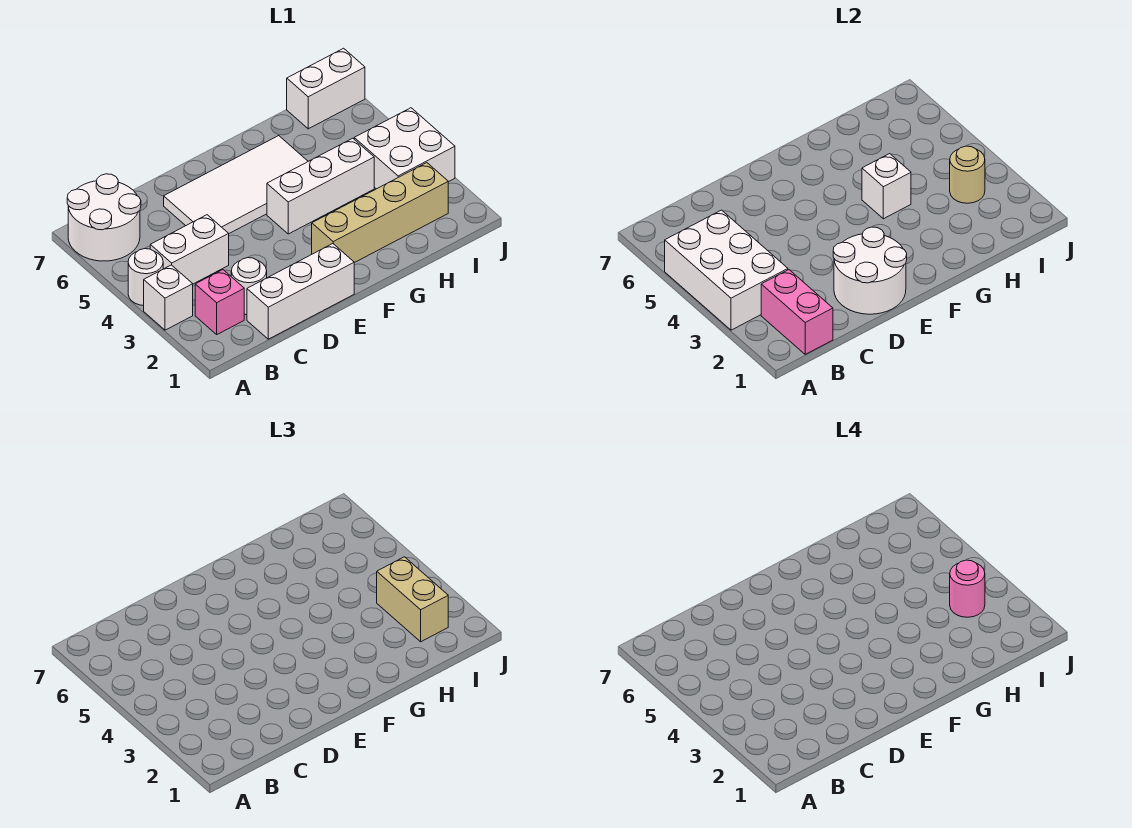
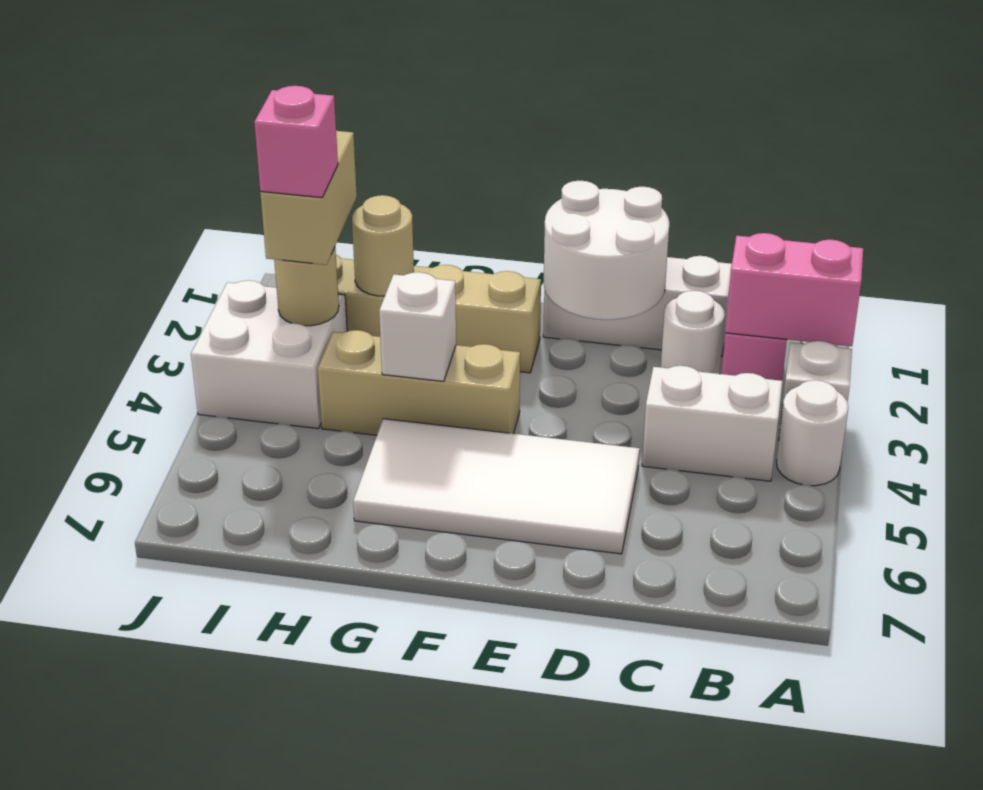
white brick A3:B5 level 2 -> none
white round brick A6:B7 level 1 -> none
pink brick B1:B2 level 2 -> pink brick A2:B2 level 2
white brick F4:H4 level 1 -> tan brick F4:H4 level 1
none -> tan round brick H2 level 2
pink round brick I3 level 4 -> pink brick I3 level 4
white brick I7:J7 level 1 -> none

